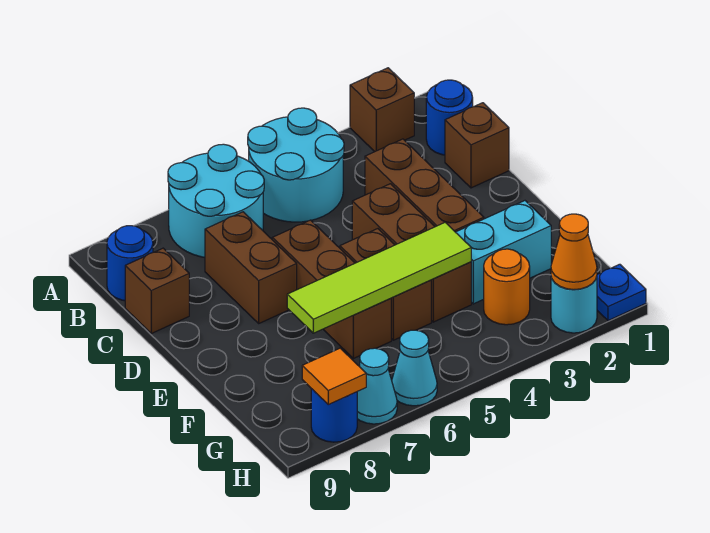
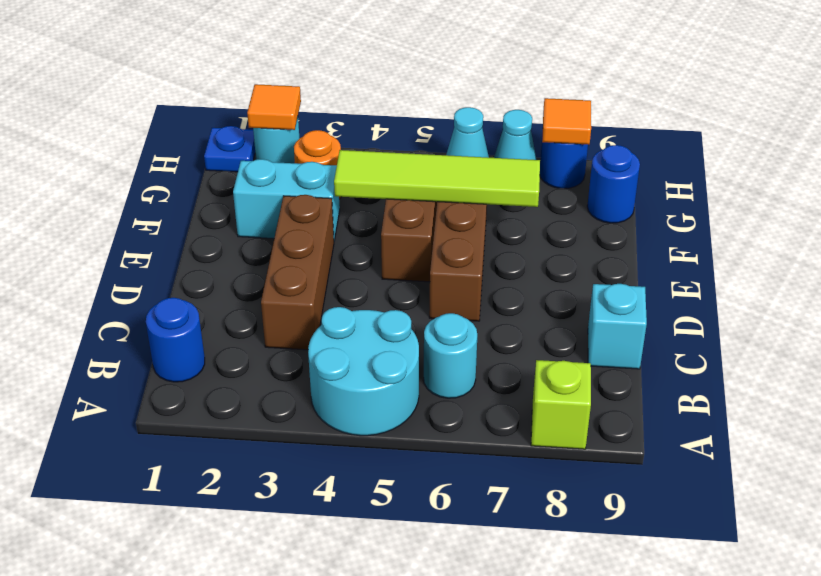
brown brick A2 level 1 -> none
cyan round brick A6:B7 level 1 -> cyan round brick B6 level 1
none -> lime brick A8 level 1
blue round brick B9 level 1 -> blue round brick G9 level 1
brown brick C1 level 1 -> none
brown brick C7:D7 level 1 -> none
brown brick C9 level 1 -> cyan brick C9 level 1
brown brick D4:F4 level 1 -> none
orange cone H2 level 2 -> orange tile H2 level 2

